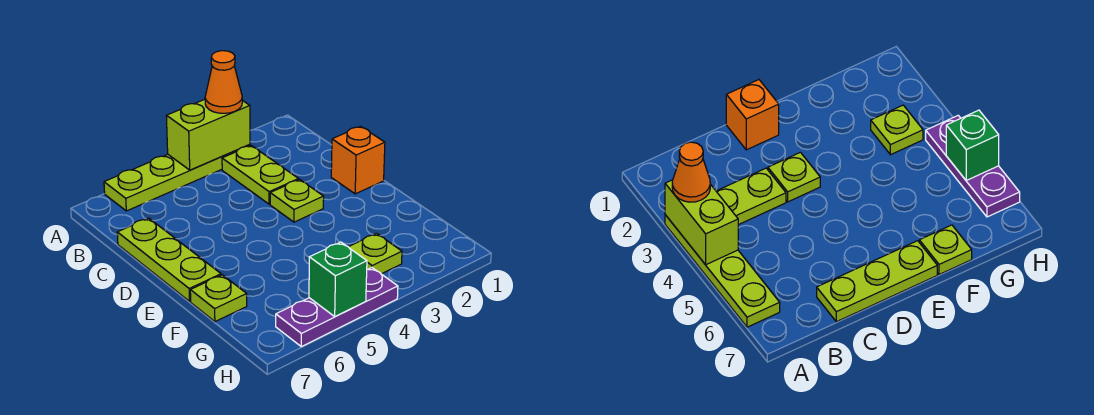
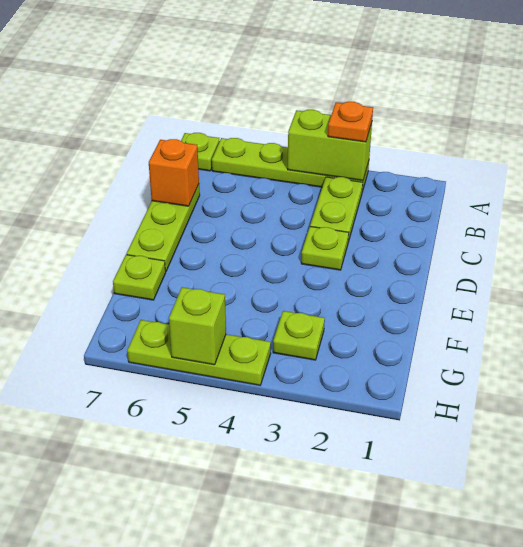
orange cone A3 level 3 -> orange plate A3 level 3
none -> lime plate A7 level 1
orange brick D1 level 1 -> orange brick C7 level 2
purple plate H4:H6 level 1 -> lime plate H4:H6 level 1
green brick H5 level 2 -> lime brick H5 level 2

